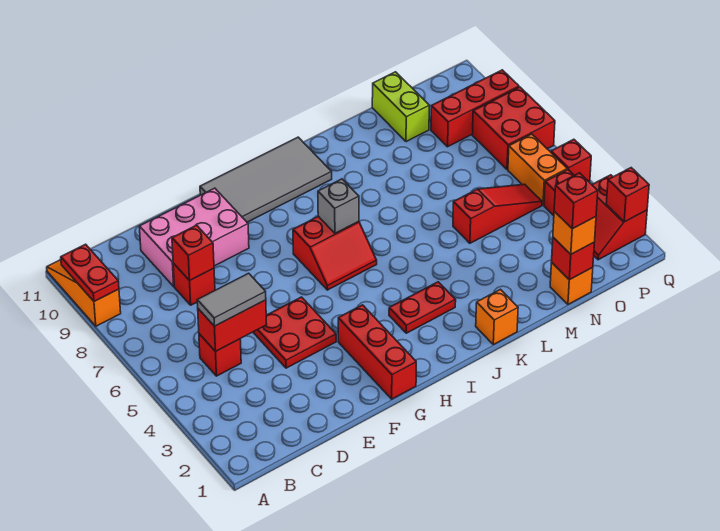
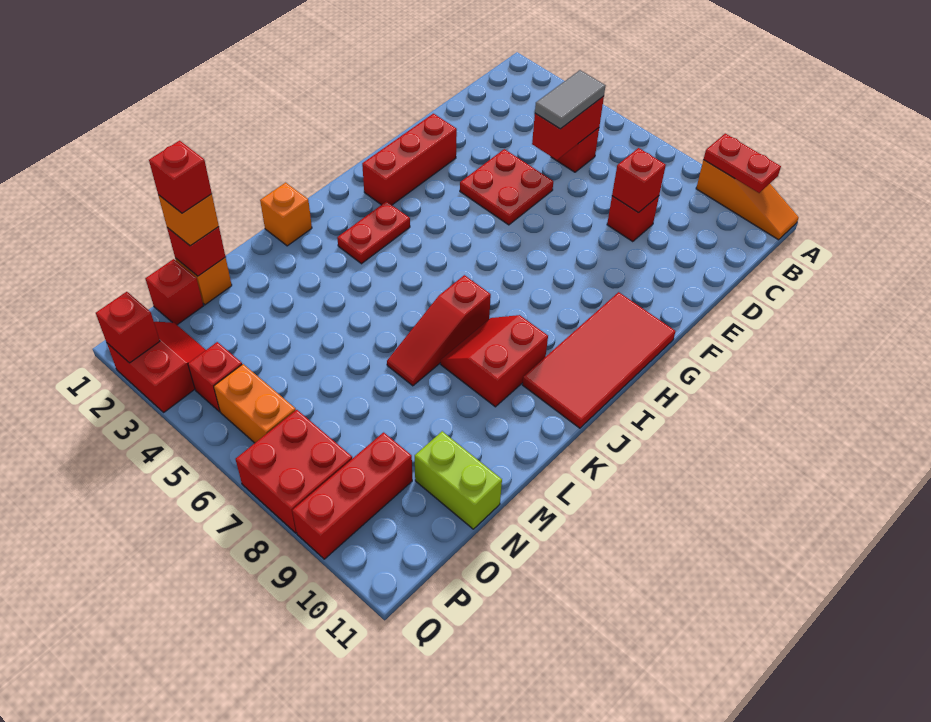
pink brick D9:F10 level 1 -> none
red brick G1:G3 level 1 -> red brick F2:H2 level 1
grey tile G10:J11 level 1 -> red tile G10:J11 level 1
red slope H6:I7 level 1 top 7 -> red slope J8:K9 level 1 top 9
grey brick I7 level 2 -> none
red slope M5:O5 level 1 top M -> red slope J7:L7 level 1 top J
red brick Q5 level 1 -> red brick O1 level 1

